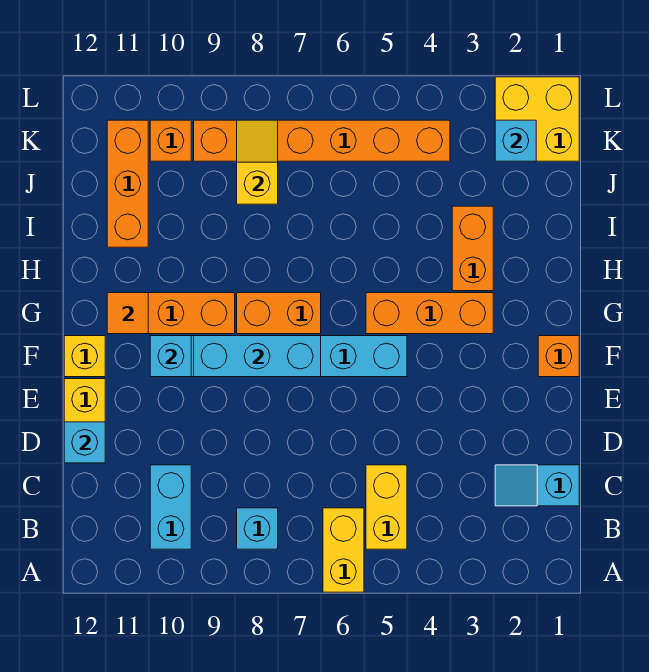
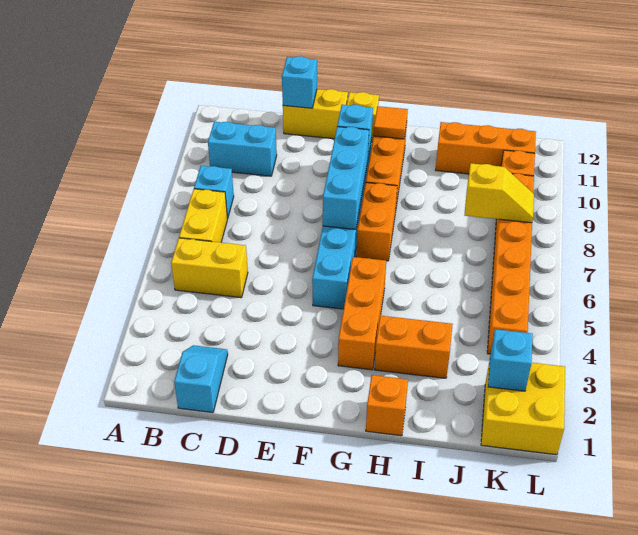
yellow brick A6:B6 level 1 -> yellow brick B6:B7 level 1
orange brick F1 level 1 -> orange brick H1 level 1

